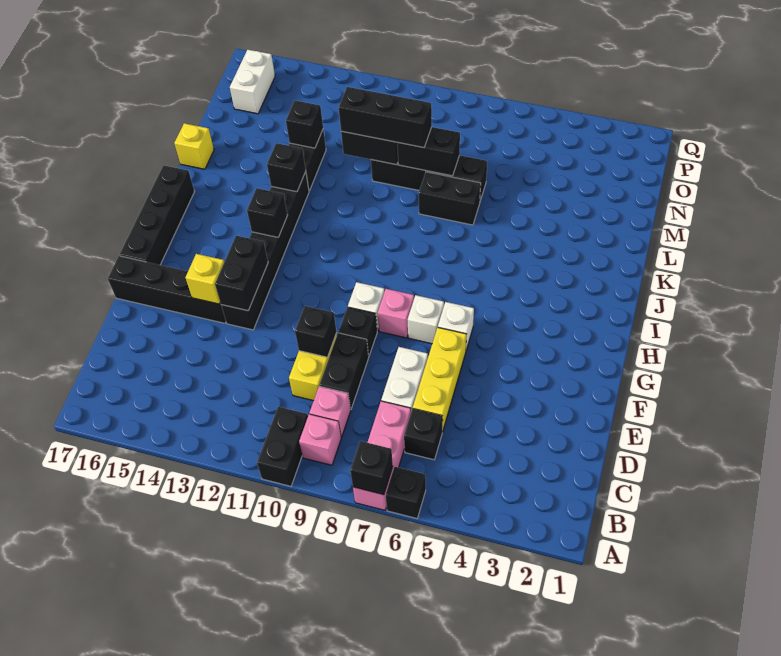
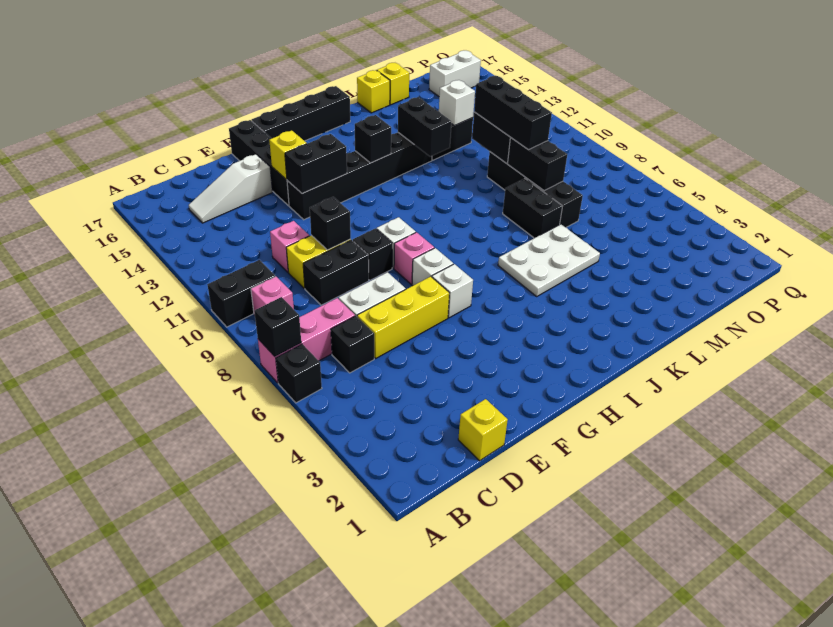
pink brick C9 level 1 -> pink brick D11 level 1
none -> white slope C15:E15 level 1 top E
none -> yellow brick D1 level 1
none -> white plate J5:L6 level 1
black brick K13 level 2 -> black brick K12:K13 level 2
black brick M13 level 2 -> white brick M13 level 2
none -> yellow brick M17 level 1

